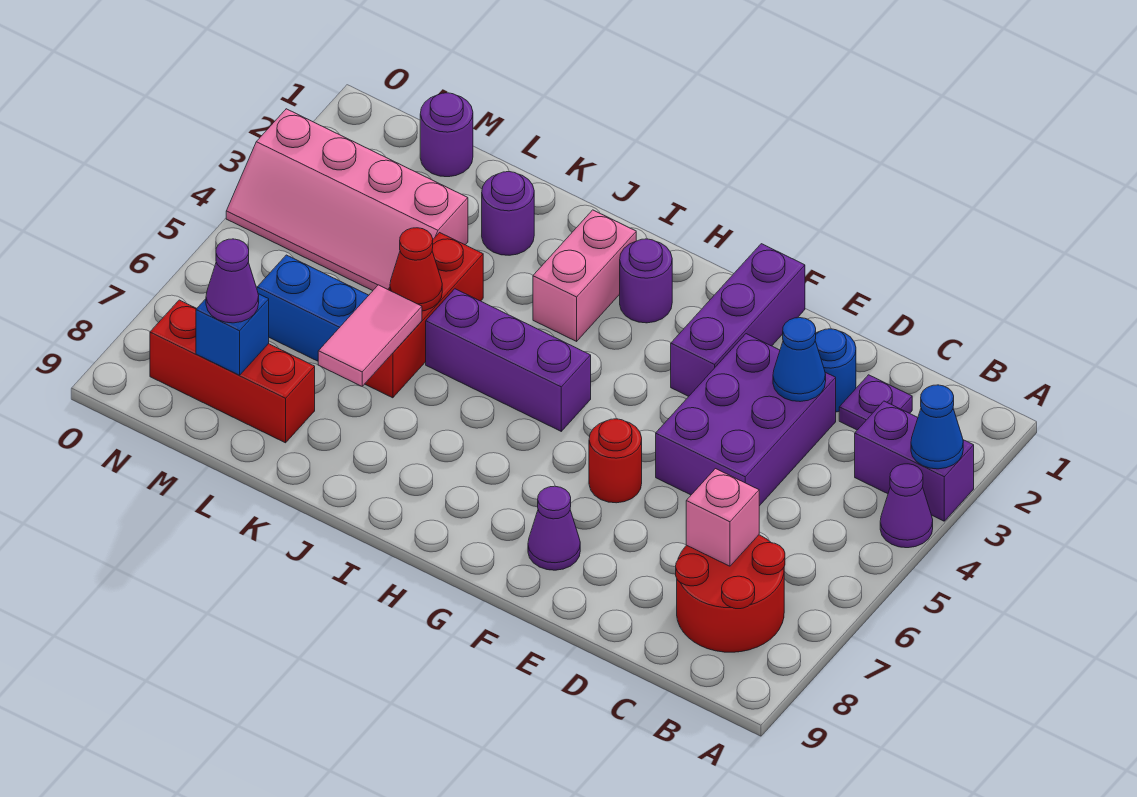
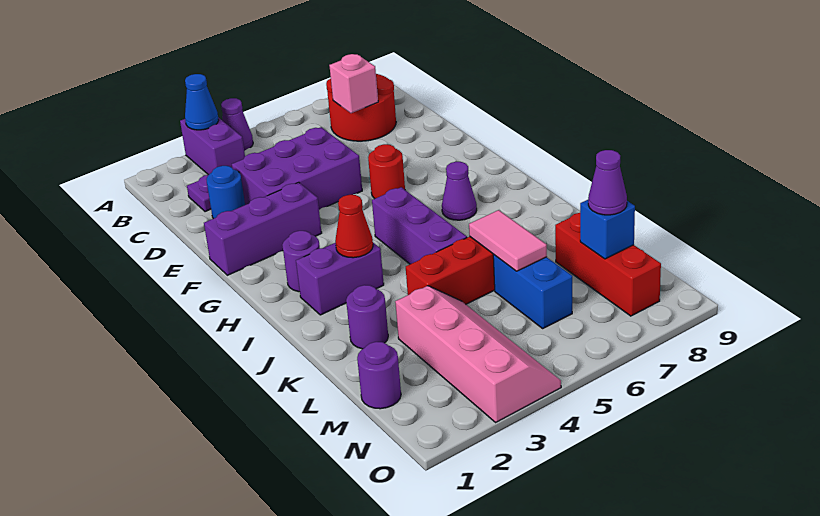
blue cone D3 level 2 -> none
purple cone F8 level 1 -> purple cone H7 level 1
pink brick I2:I3 level 1 -> purple brick I2:I3 level 1
red cone K5 level 2 -> red cone I3 level 2
pink tile K6:K7 level 2 -> pink tile K6:L6 level 2

